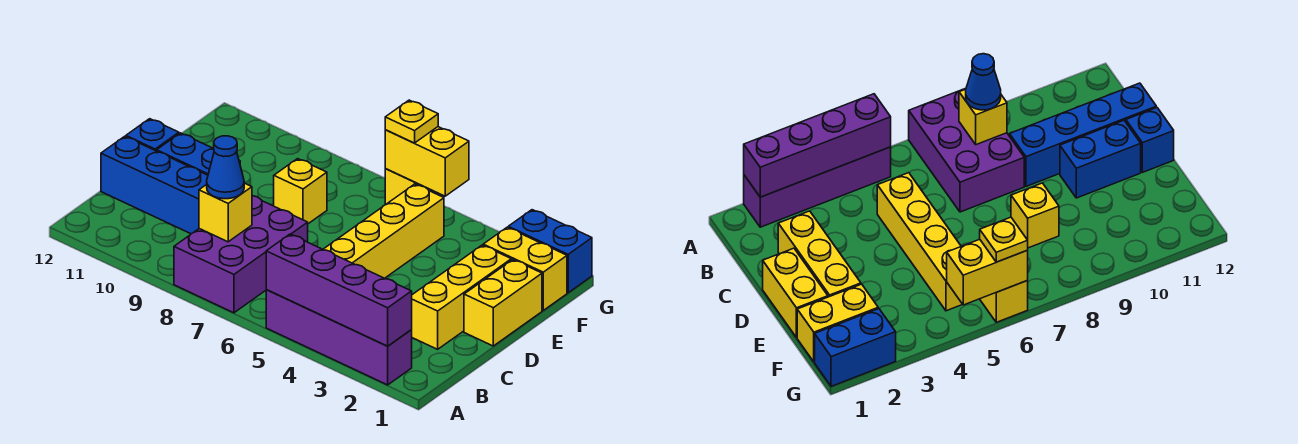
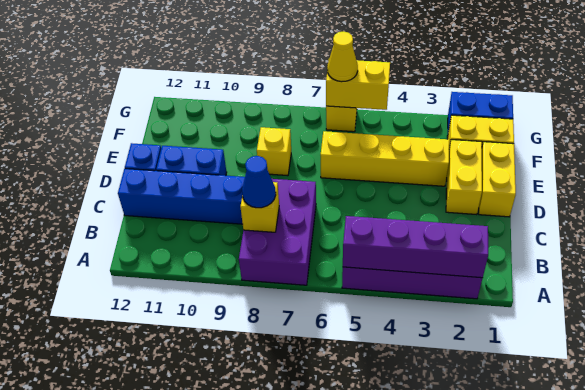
yellow brick C2:E2 level 1 -> yellow brick D2:E2 level 1
yellow brick C5:F5 level 1 -> yellow brick E3:E6 level 1
yellow plate G6 level 3 -> yellow cone G6 level 3

